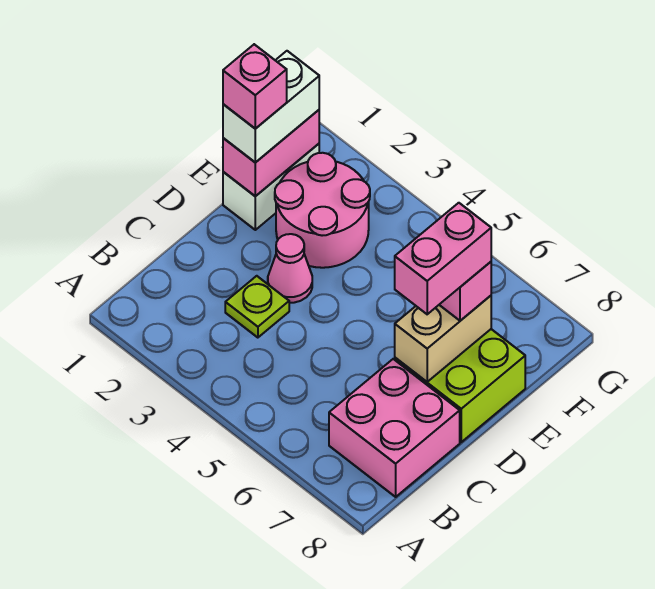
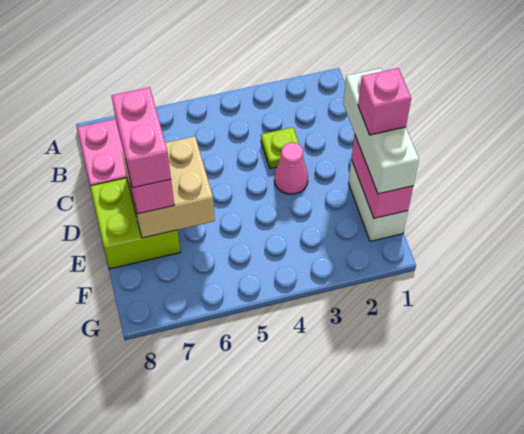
tan brick D7:E7 level 2 -> tan brick D6:E7 level 2
white brick E1:F1 level 3 -> white brick D1:F1 level 3
pink round brick E2:F3 level 1 -> none

